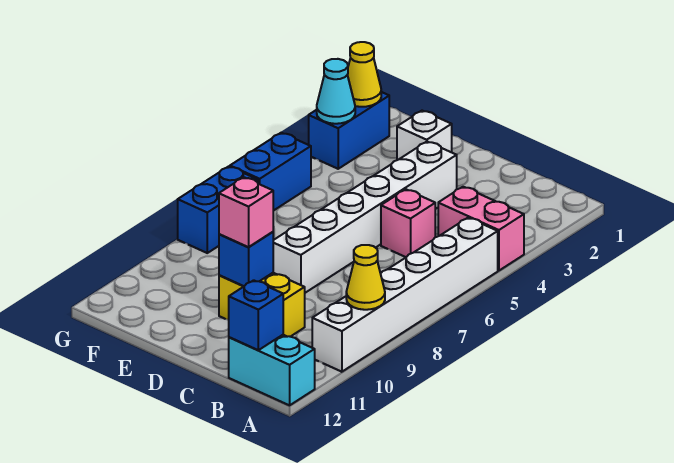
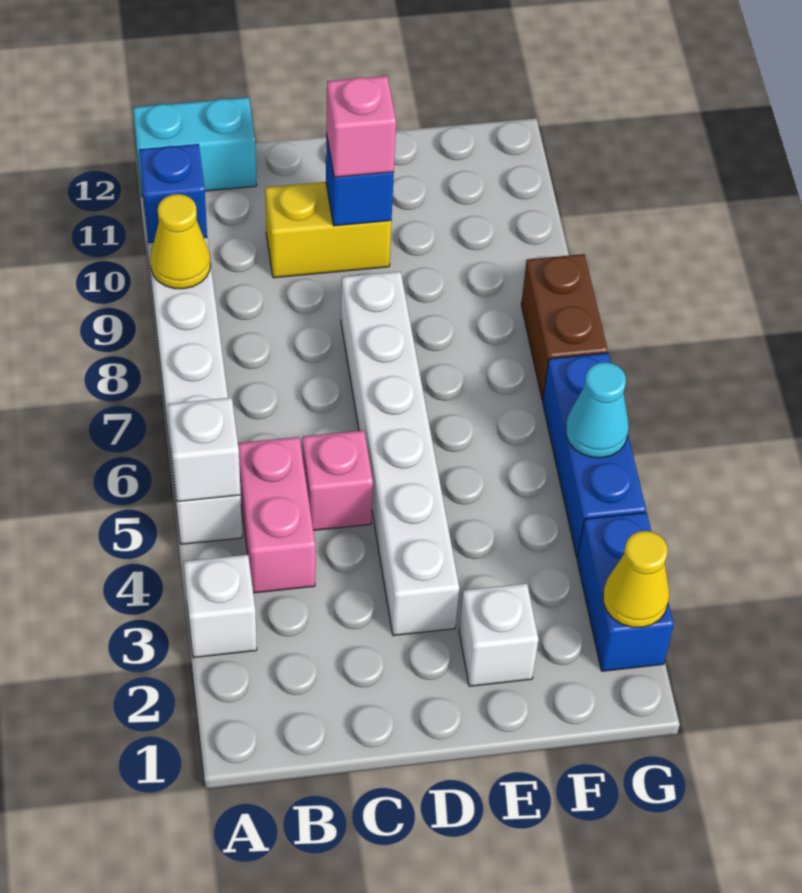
none -> white brick A3 level 1
pink brick A4:B4 level 1 -> pink brick B4:B5 level 1
none -> white brick A5 level 2
blue brick B12 level 2 -> blue brick A10 level 2
cyan cone G3 level 2 -> cyan cone G5 level 2
blue brick G5:G6 level 1 -> blue brick G4:G6 level 1
blue brick G7:G8 level 1 -> brown brick G7:G8 level 1

